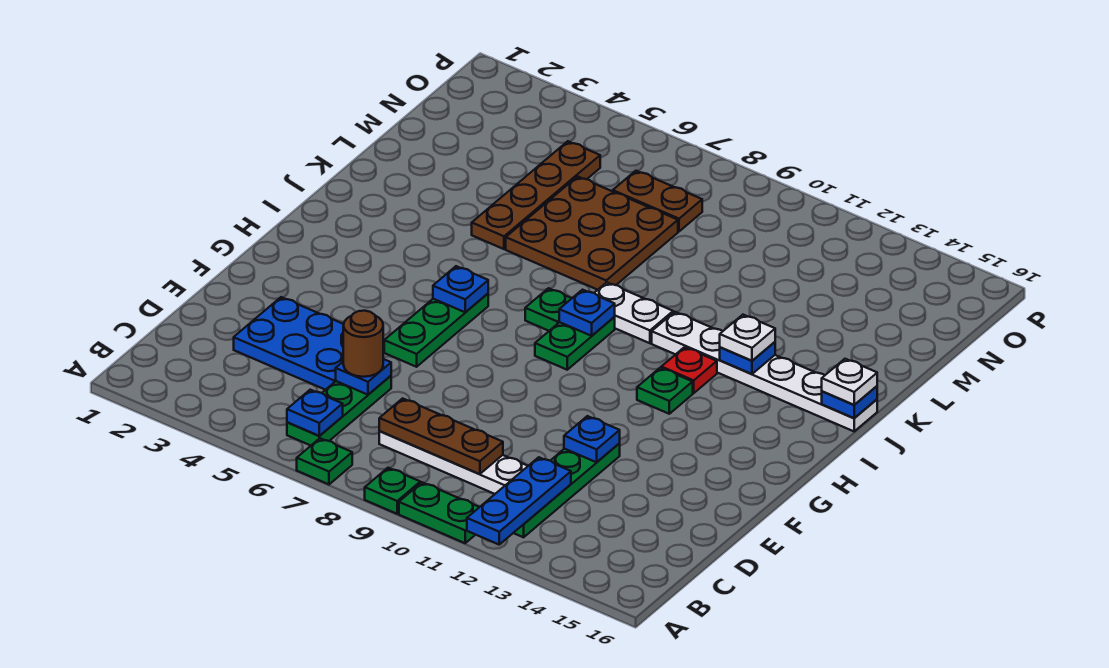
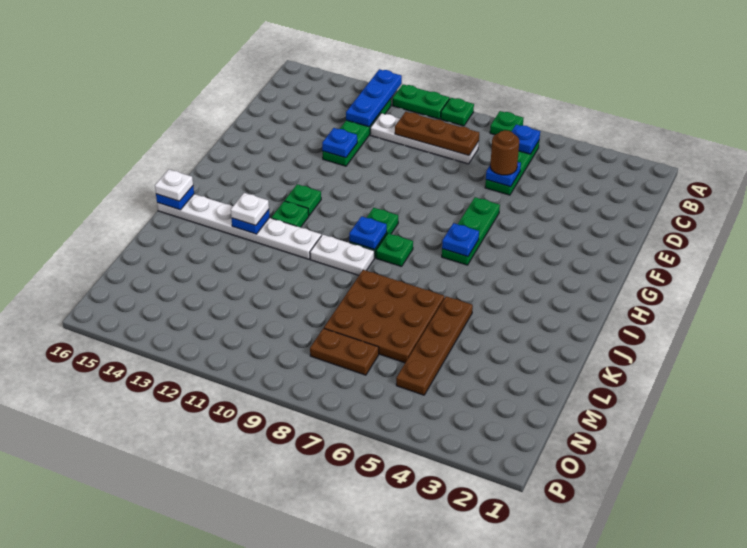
blue plate D3:E5 level 1 -> none
red plate I12 level 1 -> green plate I12 level 1

